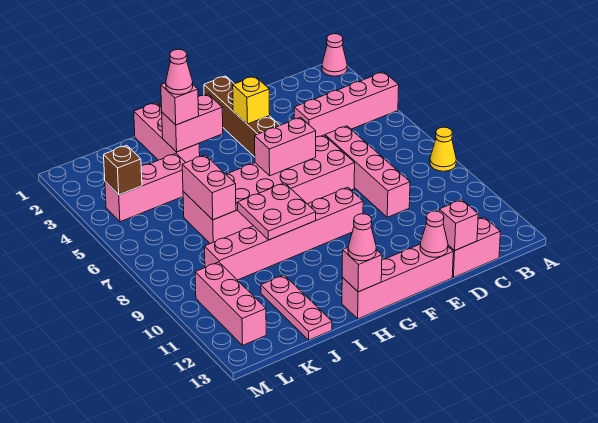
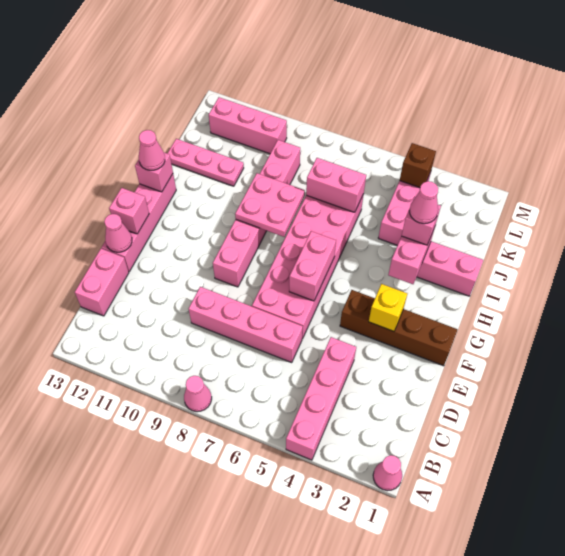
yellow cone A8 level 1 -> pink cone A8 level 1
pink brick D13 level 2 -> pink brick F13 level 2

